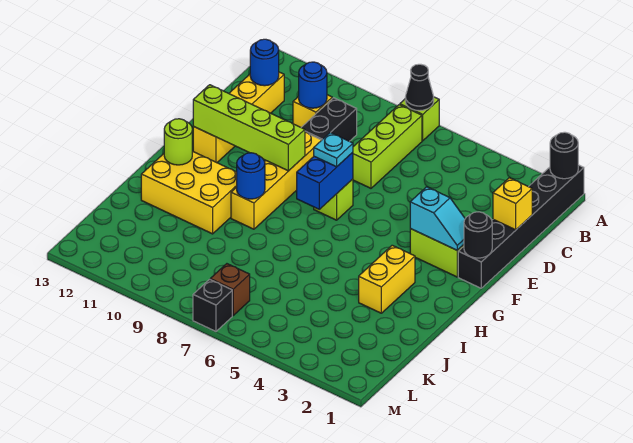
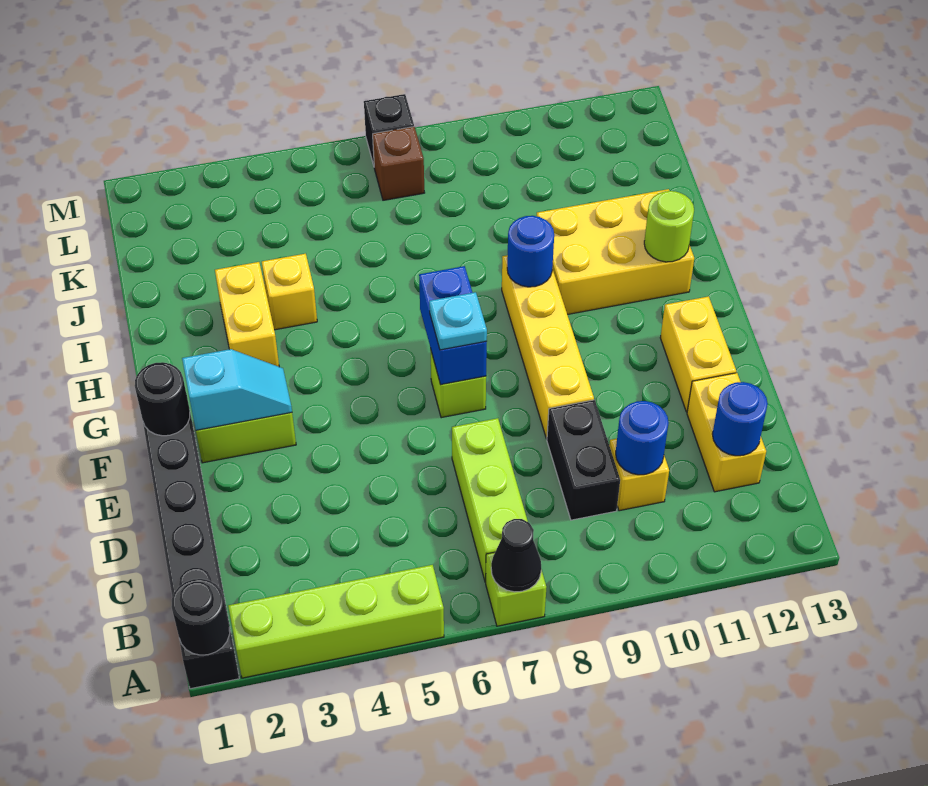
yellow brick D1 level 2 -> yellow brick I4 level 1
cyan slope F2:F3 level 2 top 3 -> cyan slope F2:F3 level 2 top 2
lime brick F9:F12 level 2 -> lime brick A2:A5 level 1

